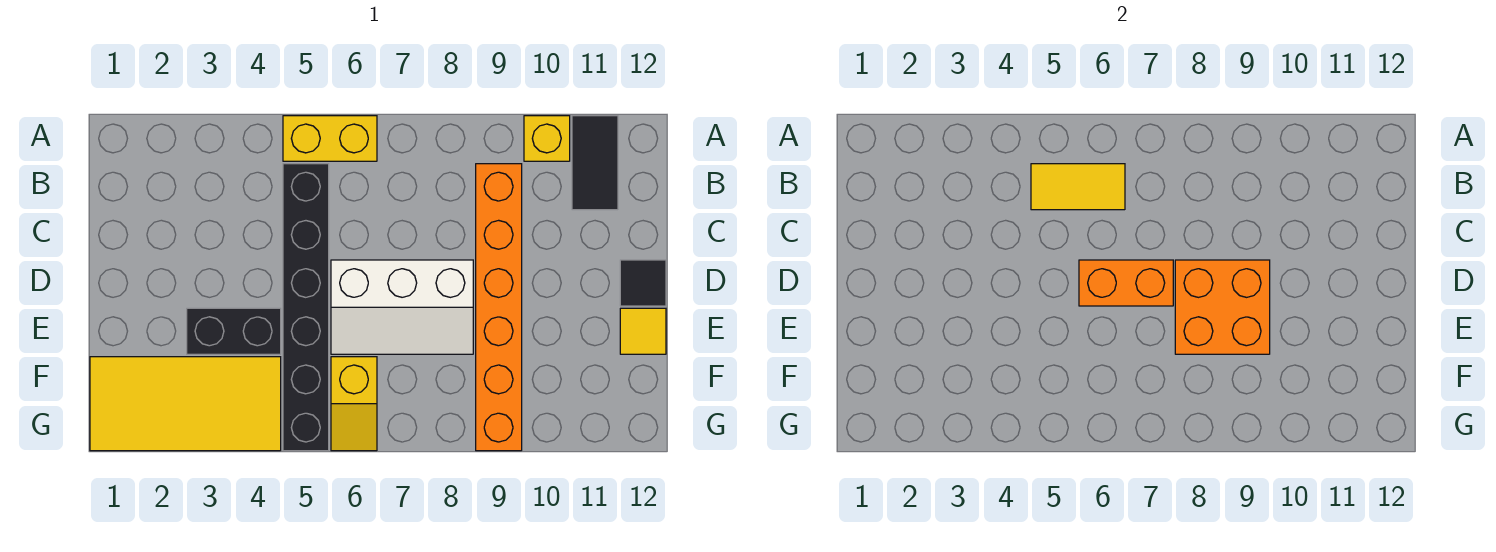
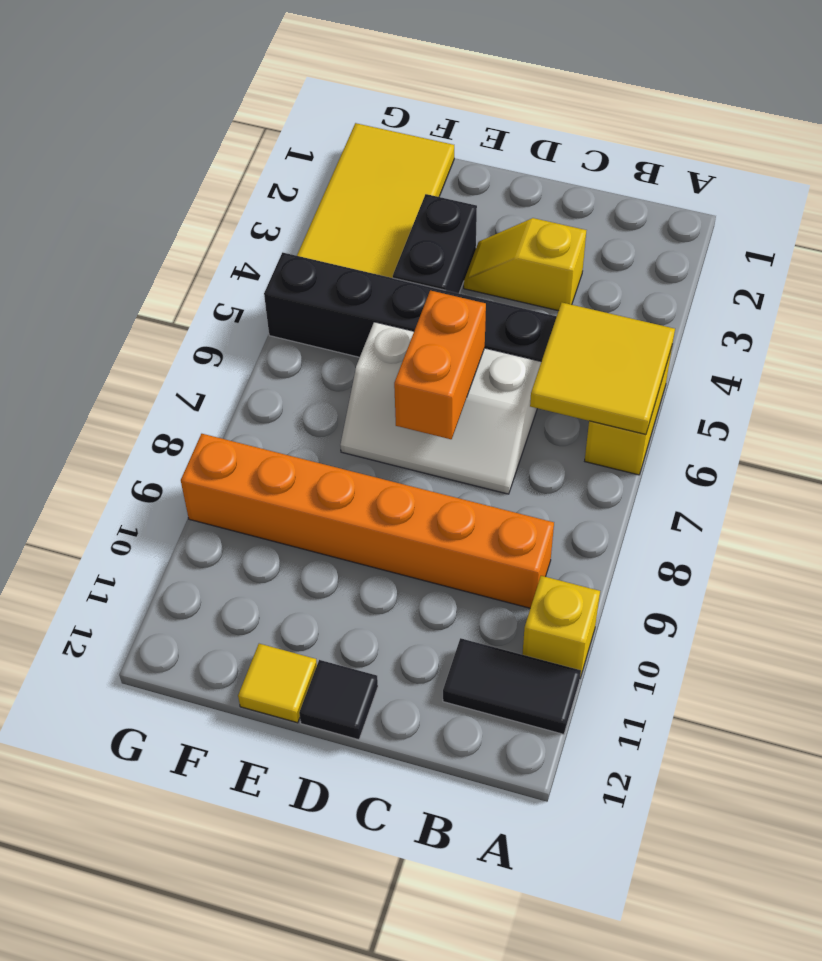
yellow tile B5:B6 level 2 -> yellow tile A5:B6 level 2
white slope D6:E8 level 1 top D -> white slope C6:E7 level 1 top 6
orange brick D8:E9 level 2 -> none
yellow slope F6:G6 level 1 top F -> yellow slope C3:D3 level 1 top C

